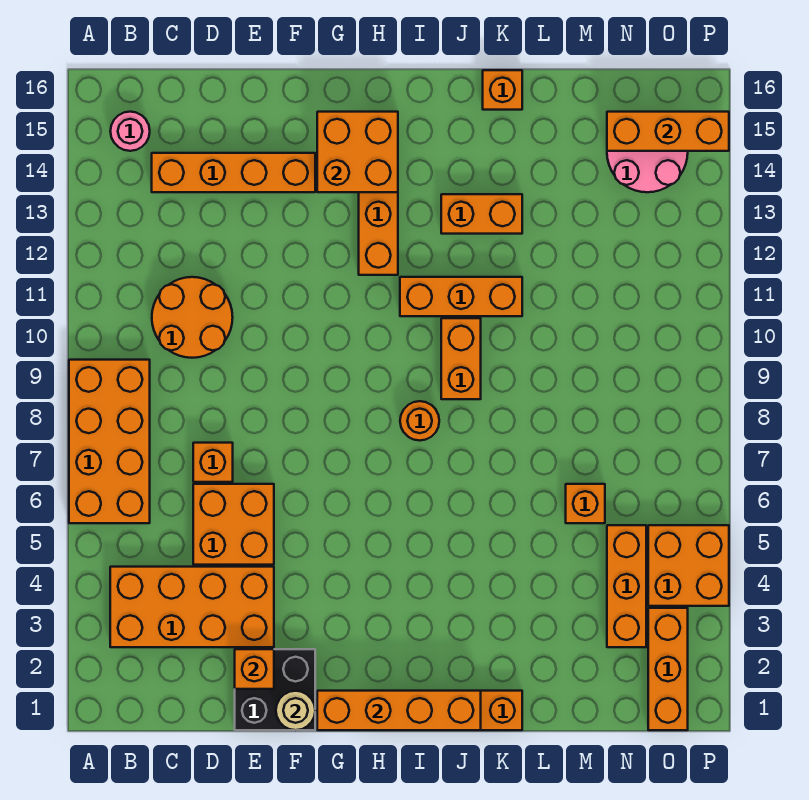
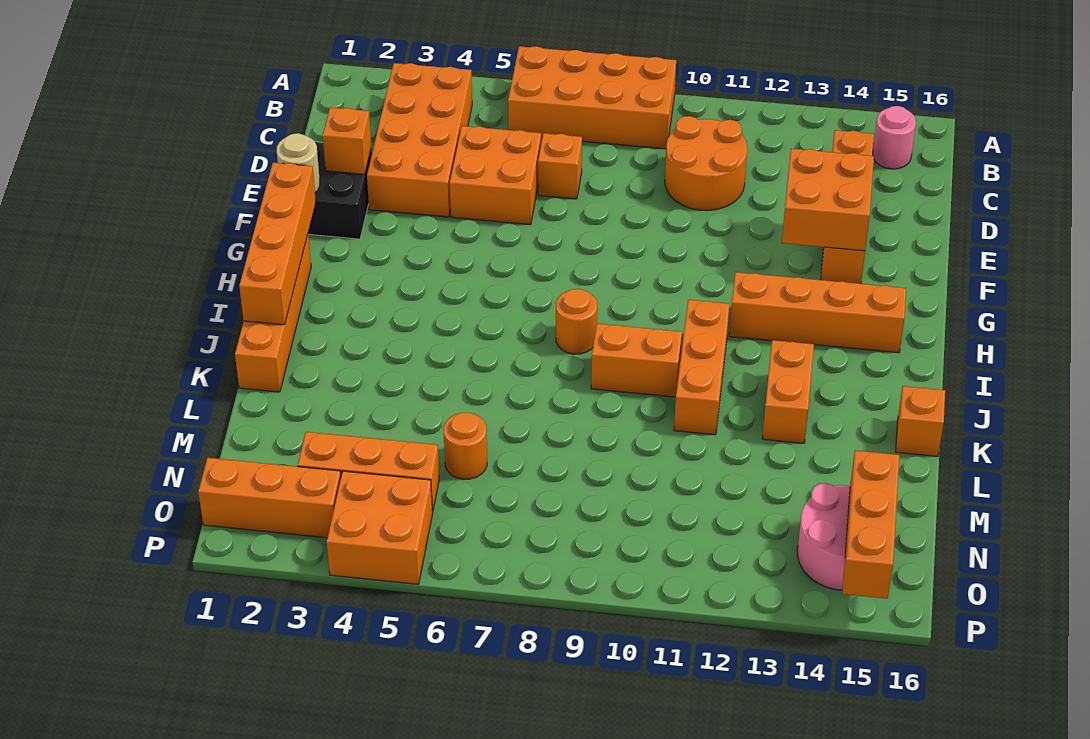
orange brick G14:H15 level 2 -> orange brick E13:F14 level 2
orange brick M6 level 1 -> orange round brick M6 level 1

